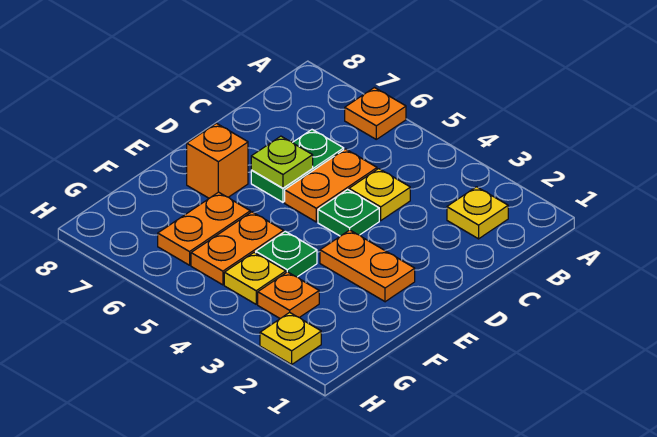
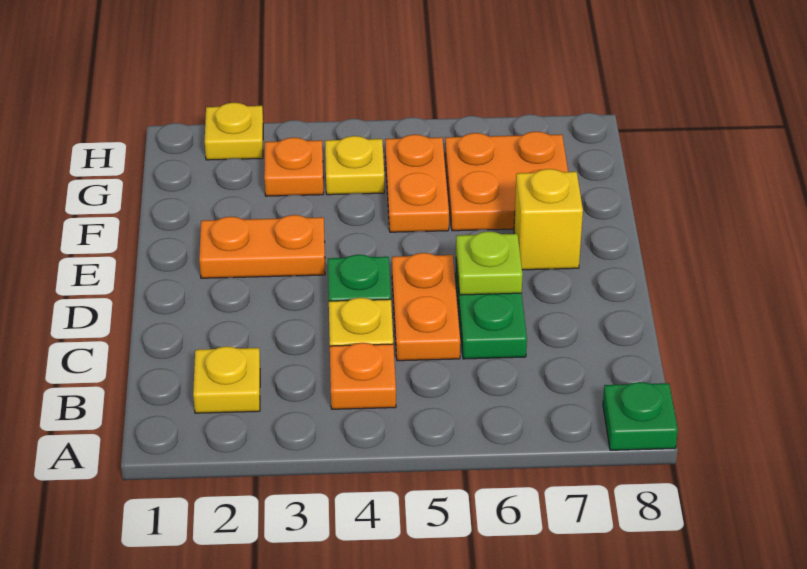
orange plate A6 level 1 -> orange plate B4 level 1
orange brick E7 level 1 -> yellow brick E7 level 1
green plate F4 level 1 -> green plate A8 level 1
orange plate F6:G6 level 1 -> orange plate F6:G7 level 1

